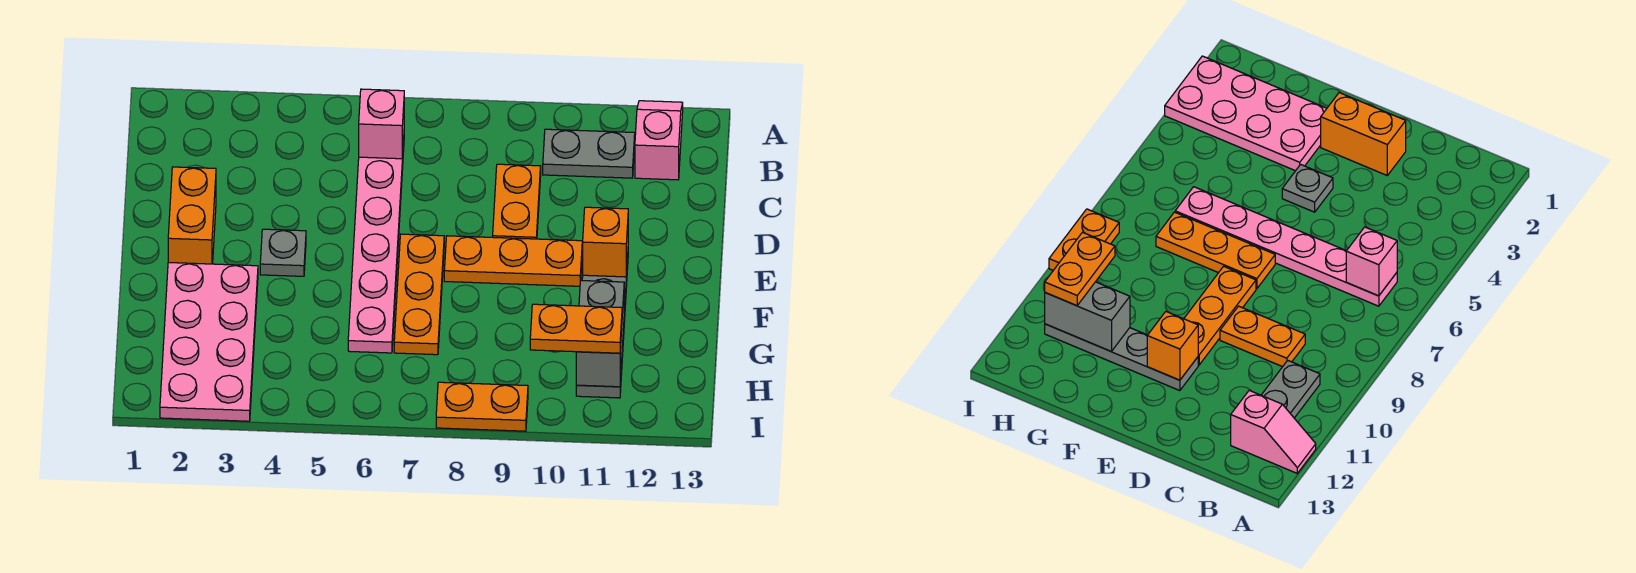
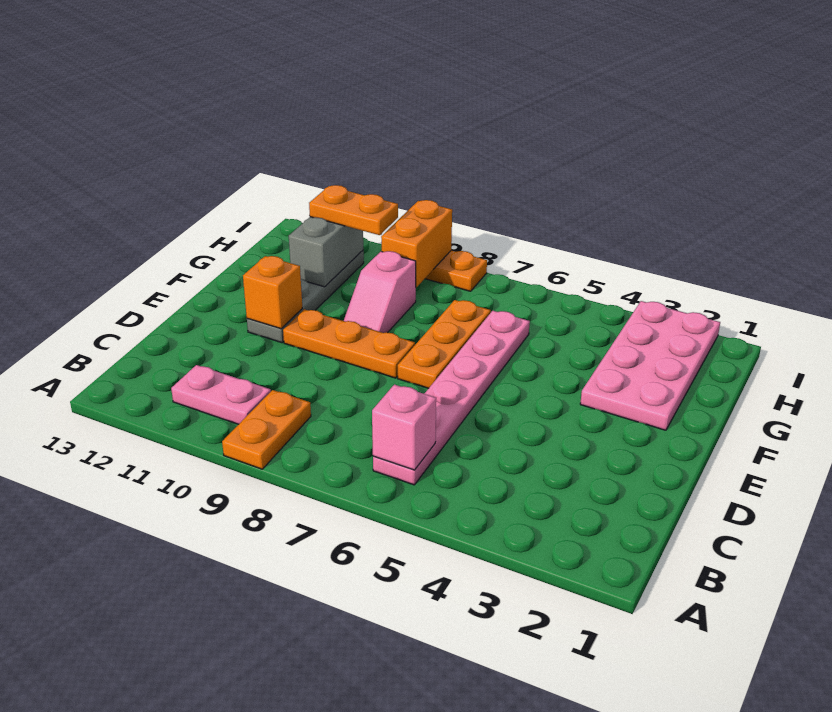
pink slope A12:B12 level 1 top B -> pink slope F9:G9 level 1 top G
grey plate B10:B11 level 1 -> pink plate B10:B11 level 1
orange plate C9:D9 level 1 -> orange plate A9:B9 level 1
orange brick D2:E2 level 1 -> orange brick H9:I9 level 2
grey plate E4 level 1 -> none

